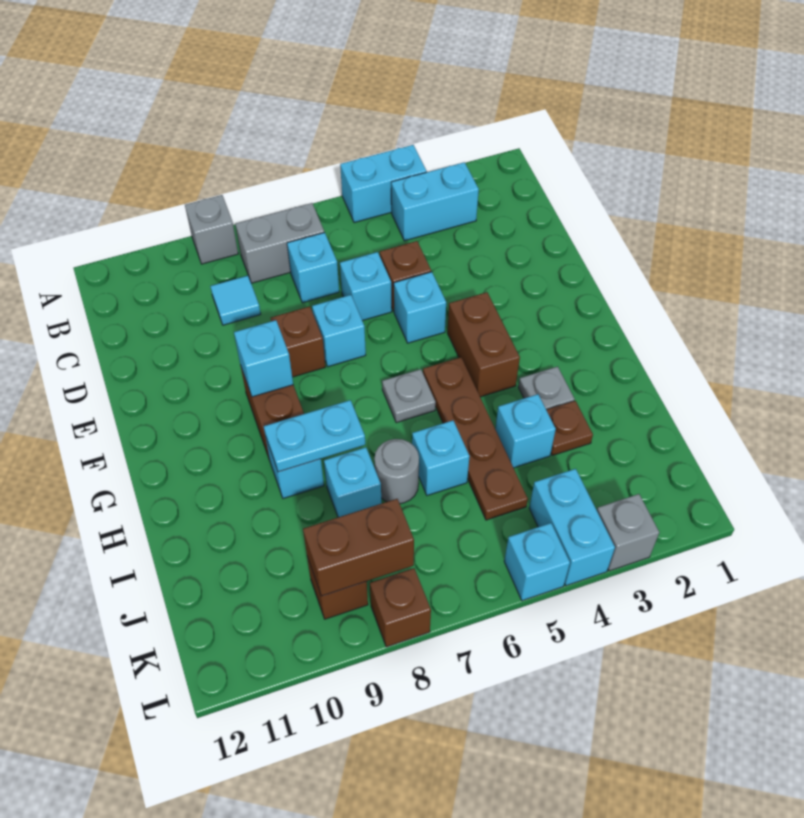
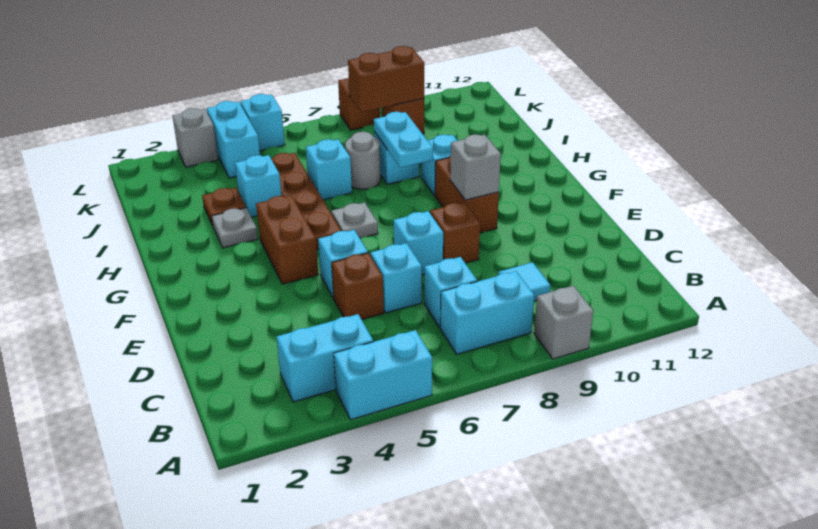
grey brick B7:B8 level 1 -> cyan brick B7:B8 level 1
cyan brick F9 level 2 -> grey brick F9 level 2
cyan plate H8:H9 level 2 -> cyan plate H8:I8 level 2

